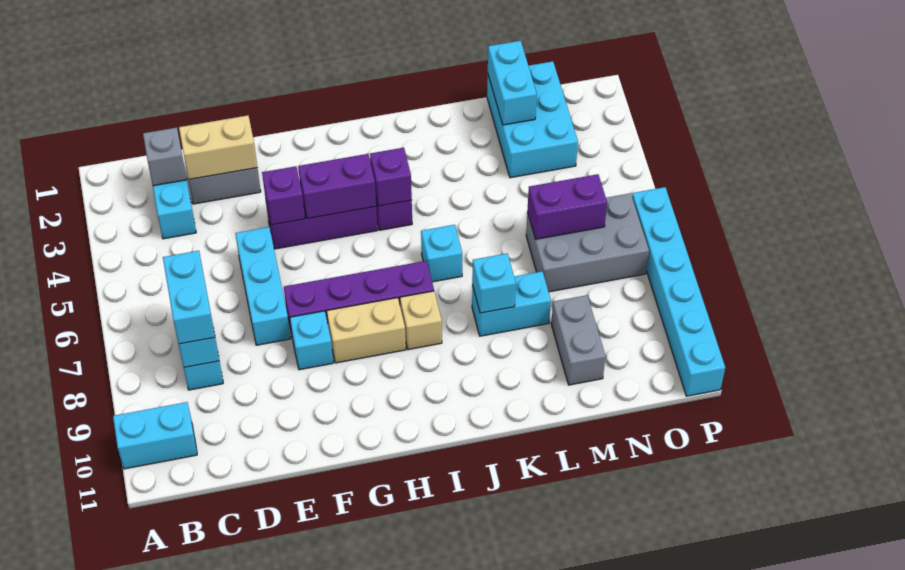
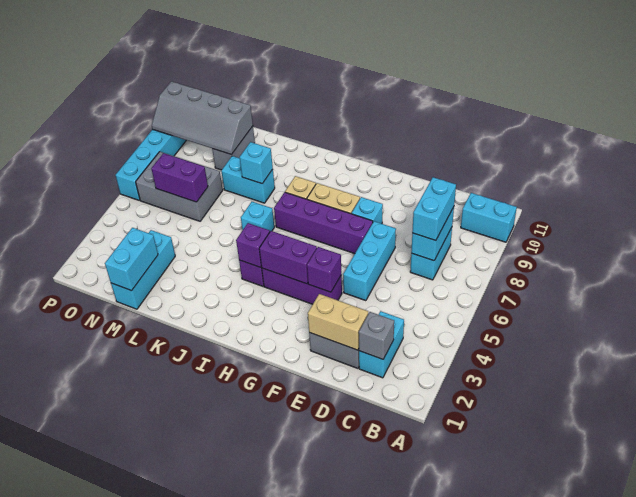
cyan brick M1:N3 level 1 -> cyan brick M1:M3 level 1
none -> grey slope M9:P10 level 2 top 10

